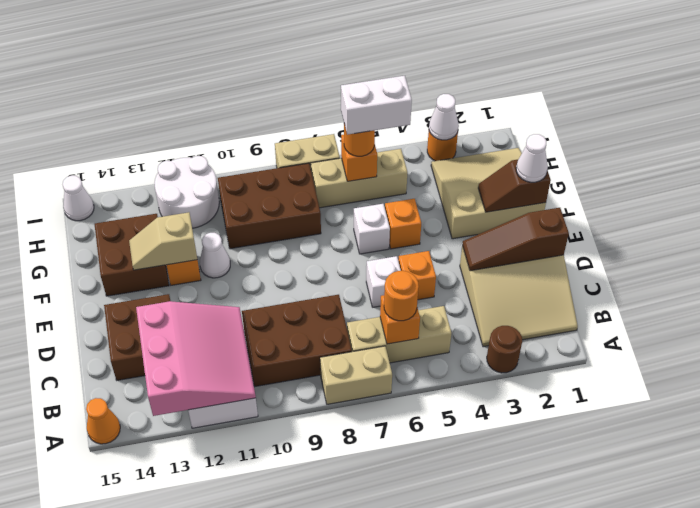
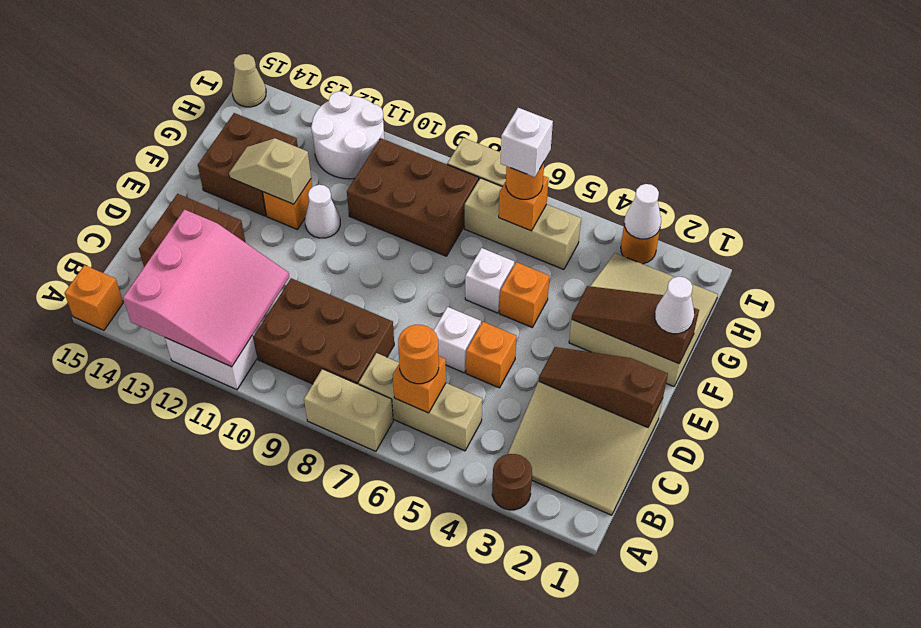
orange cone A15 level 1 -> orange brick A15 level 1
brown slope F1:F2 level 2 top 1 -> brown slope F1:F3 level 2 top 1
white brick H5:H6 level 4 -> white brick H6 level 4
white cone I15 level 1 -> tan cone I15 level 1

